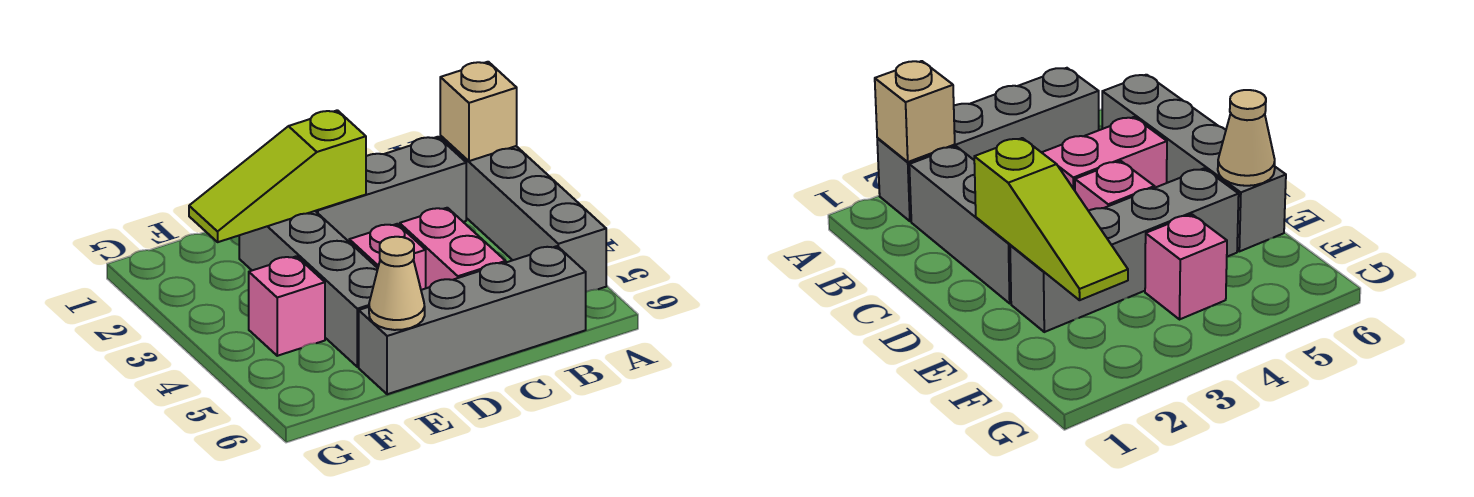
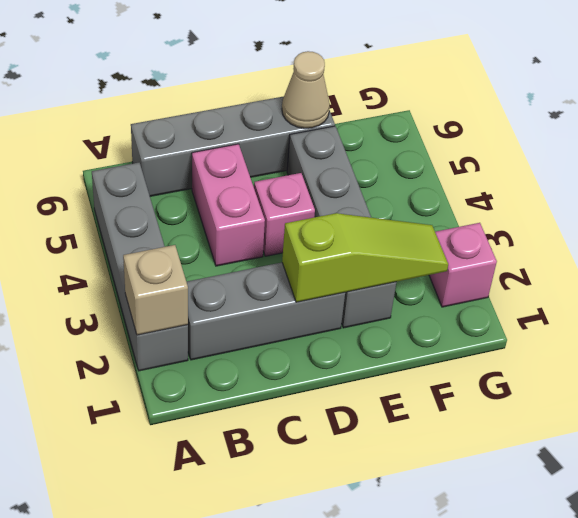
pink brick F4 level 1 -> pink brick G2 level 1

